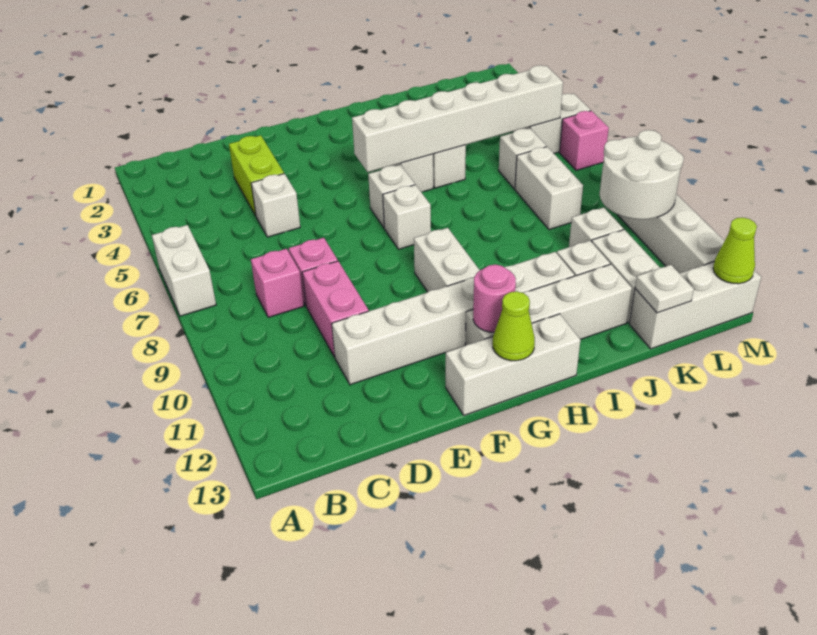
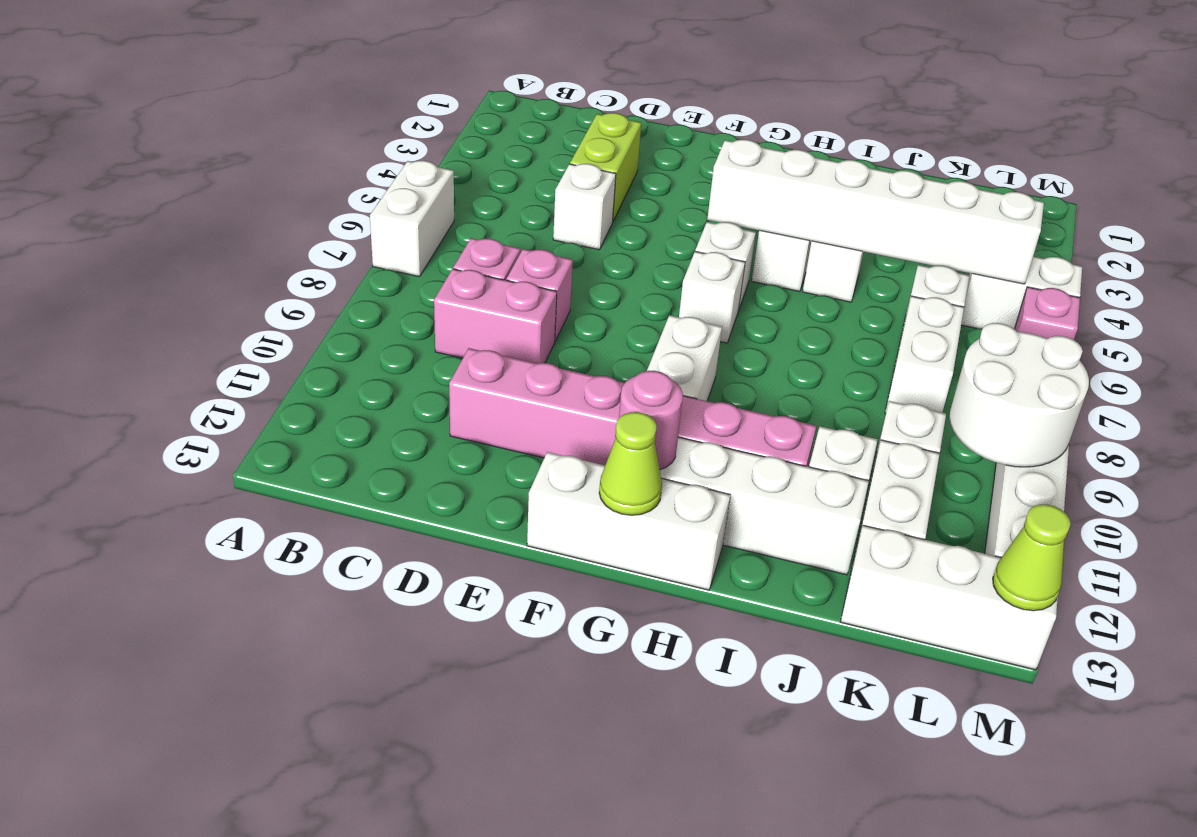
pink brick D9:D10 level 1 -> pink brick C9:D9 level 1
white brick D11:I11 level 1 -> pink brick D11:I11 level 1
white plate K13 level 2 -> none

